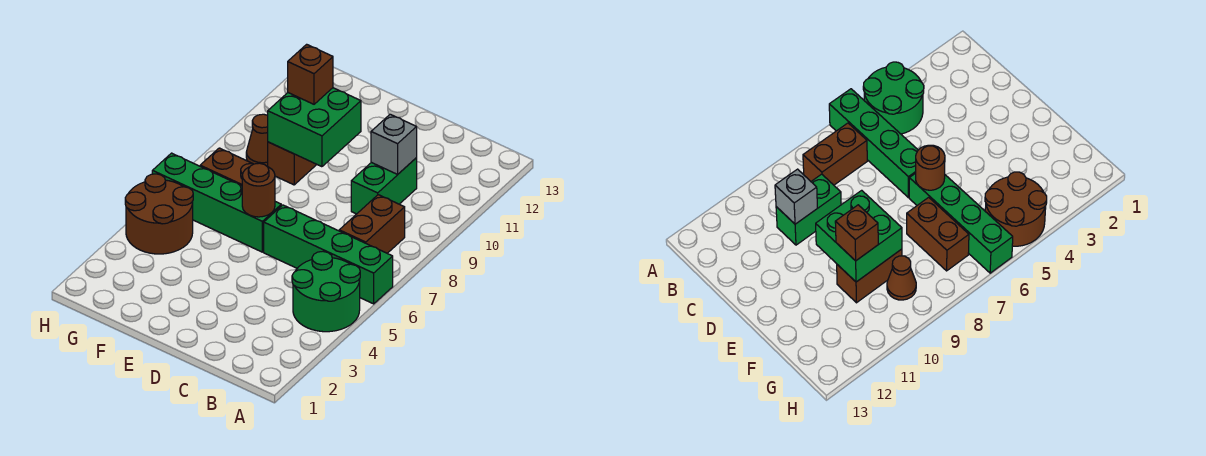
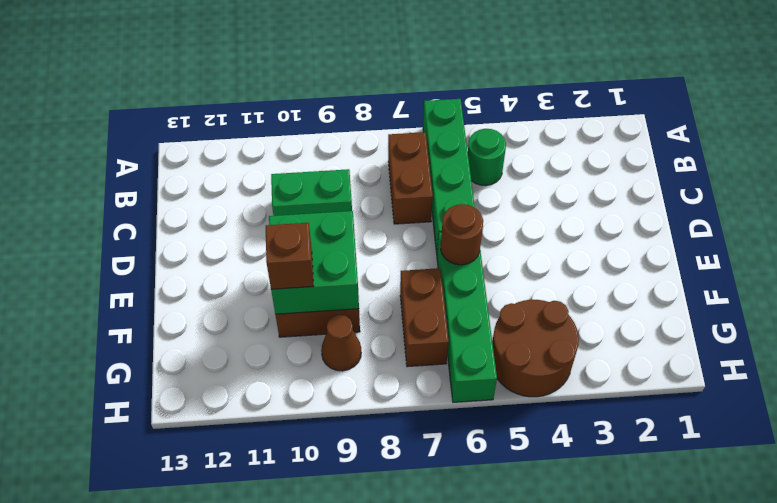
green round brick A4:B5 level 1 -> green round brick B5 level 1
brown brick B7:B8 level 1 -> brown brick B7:C7 level 1
grey brick C10 level 2 -> none

